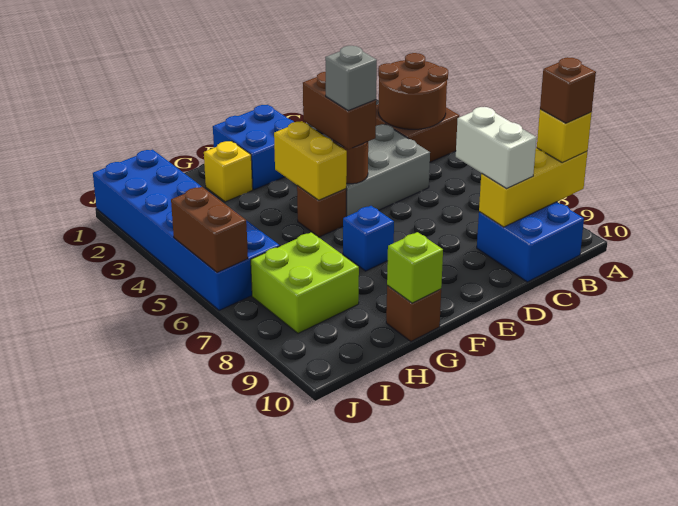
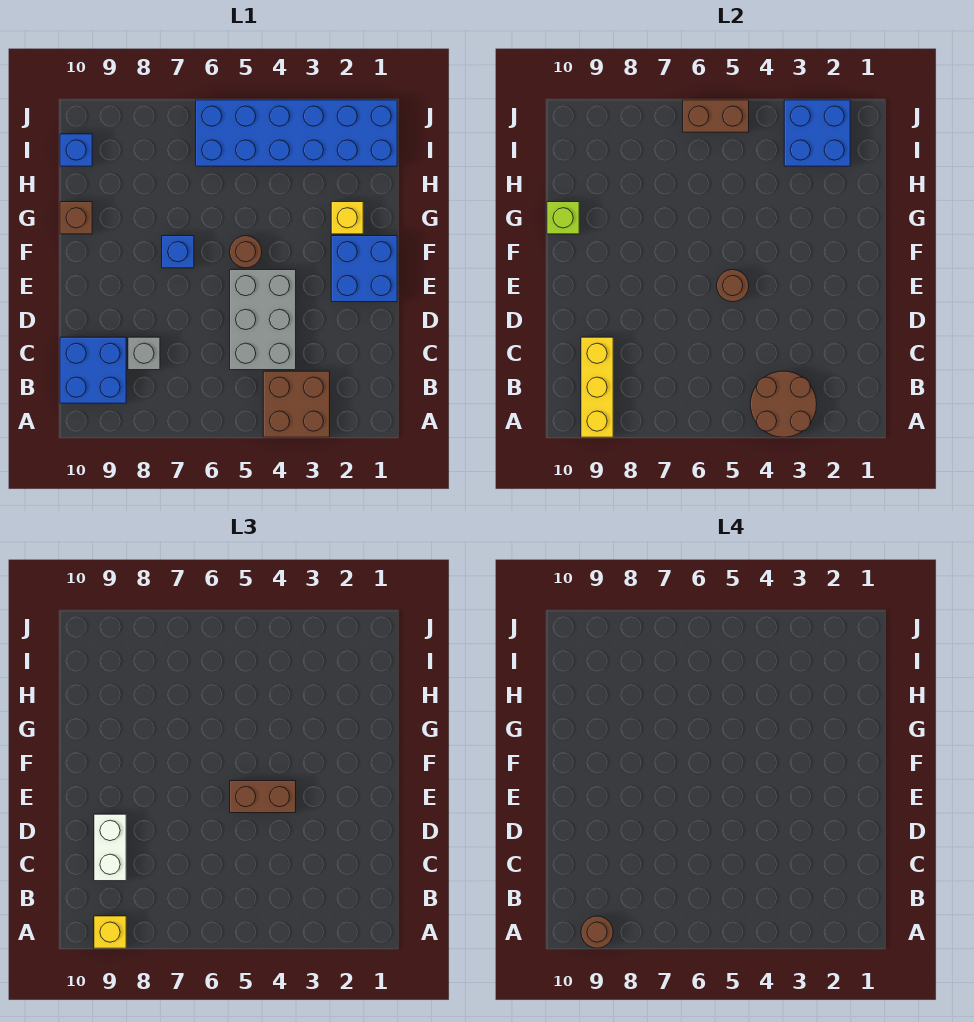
brown brick A9 level 4 -> brown round brick A9 level 4
white brick C8:C9 level 3 -> white brick C9:D9 level 3
grey brick E5 level 4 -> grey brick C8 level 1
yellow brick F4:F5 level 2 -> none
brown brick F5 level 1 -> brown round brick F5 level 1
lime brick H7:I8 level 1 -> none
none -> blue brick I2:J3 level 2
none -> blue brick I10 level 1

